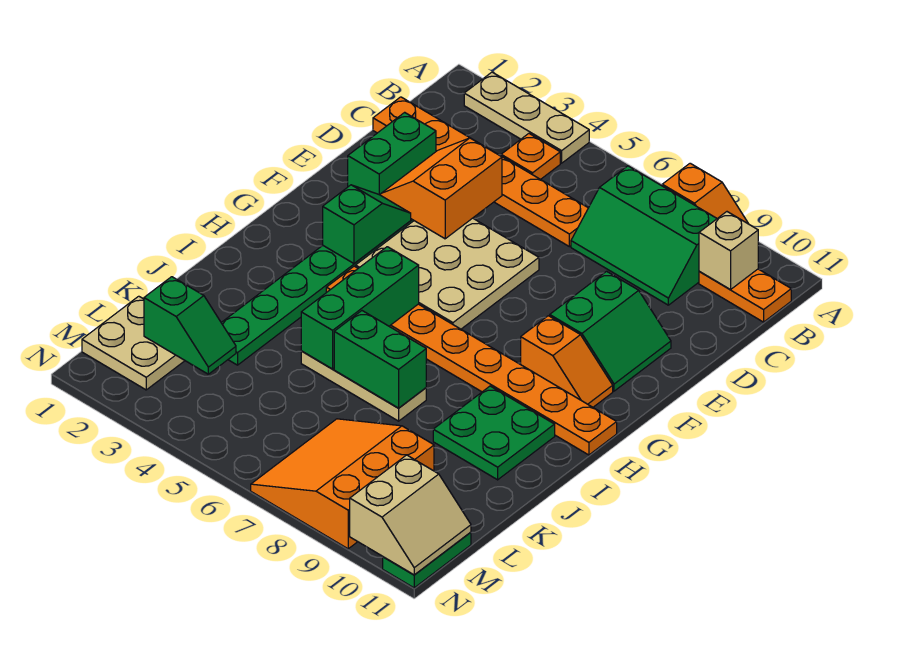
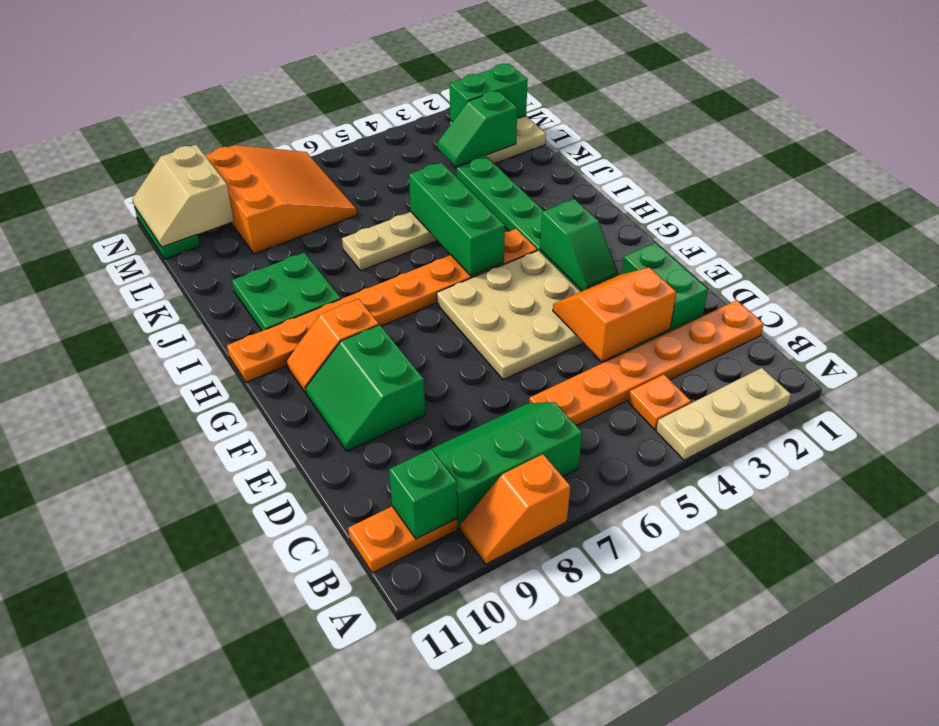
tan brick B10 level 2 -> green brick B10 level 2
orange slope D3:E4 level 2 top 4 -> orange slope D3:E4 level 2 top D
green brick J6:J7 level 2 -> green brick M1:M2 level 2

